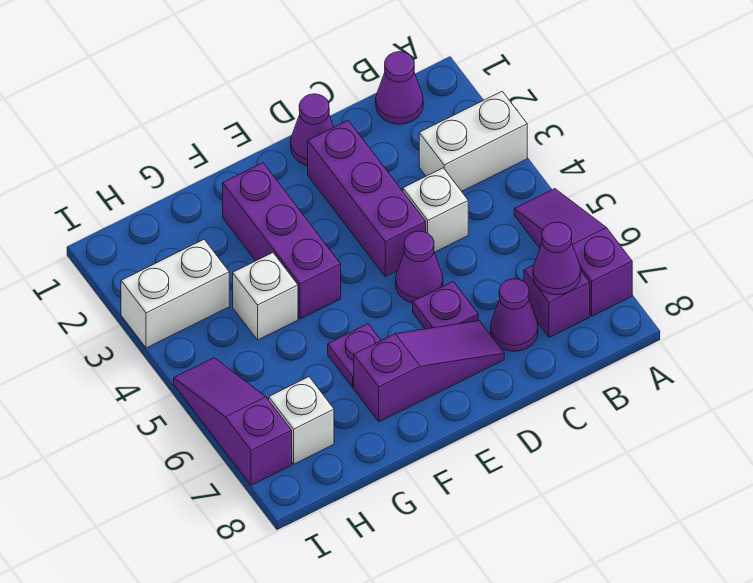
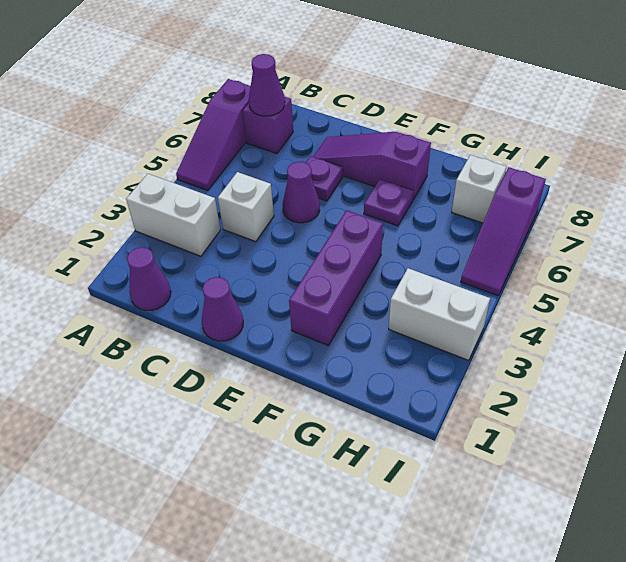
purple cone C7 level 1 -> none
purple brick D2:D4 level 1 -> none
white brick G4 level 1 -> none

